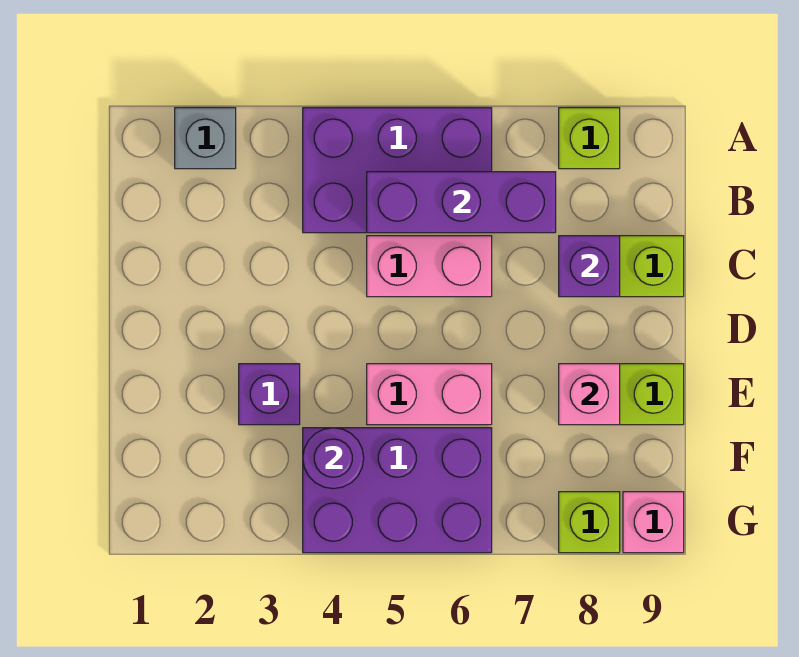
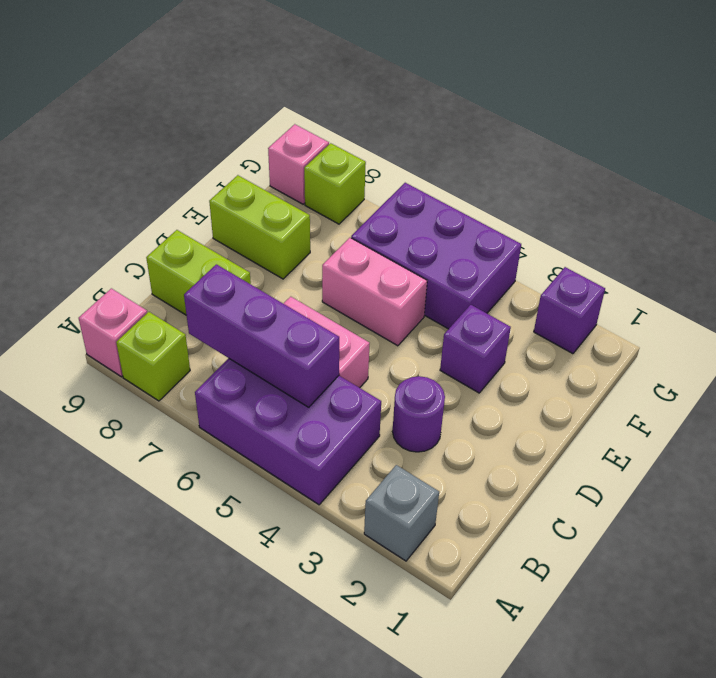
purple brick C8 level 2 -> purple brick G2 level 1
pink brick E8 level 2 -> pink brick A9 level 1
purple round brick F4 level 2 -> purple round brick C3 level 1

